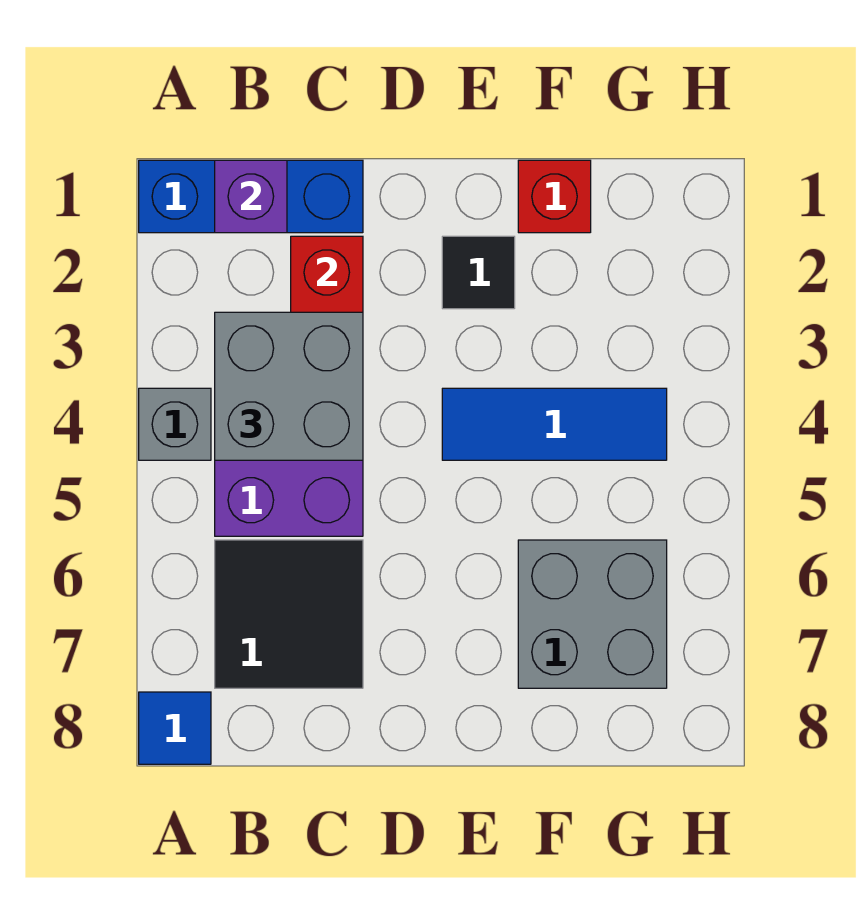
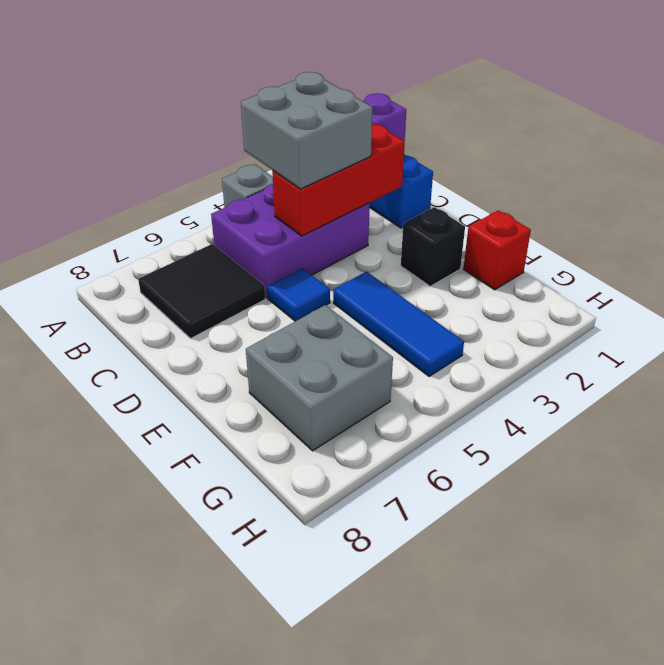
blue tile A8 level 1 -> blue tile D5 level 1
black tile E2 level 1 -> black brick E2 level 1

